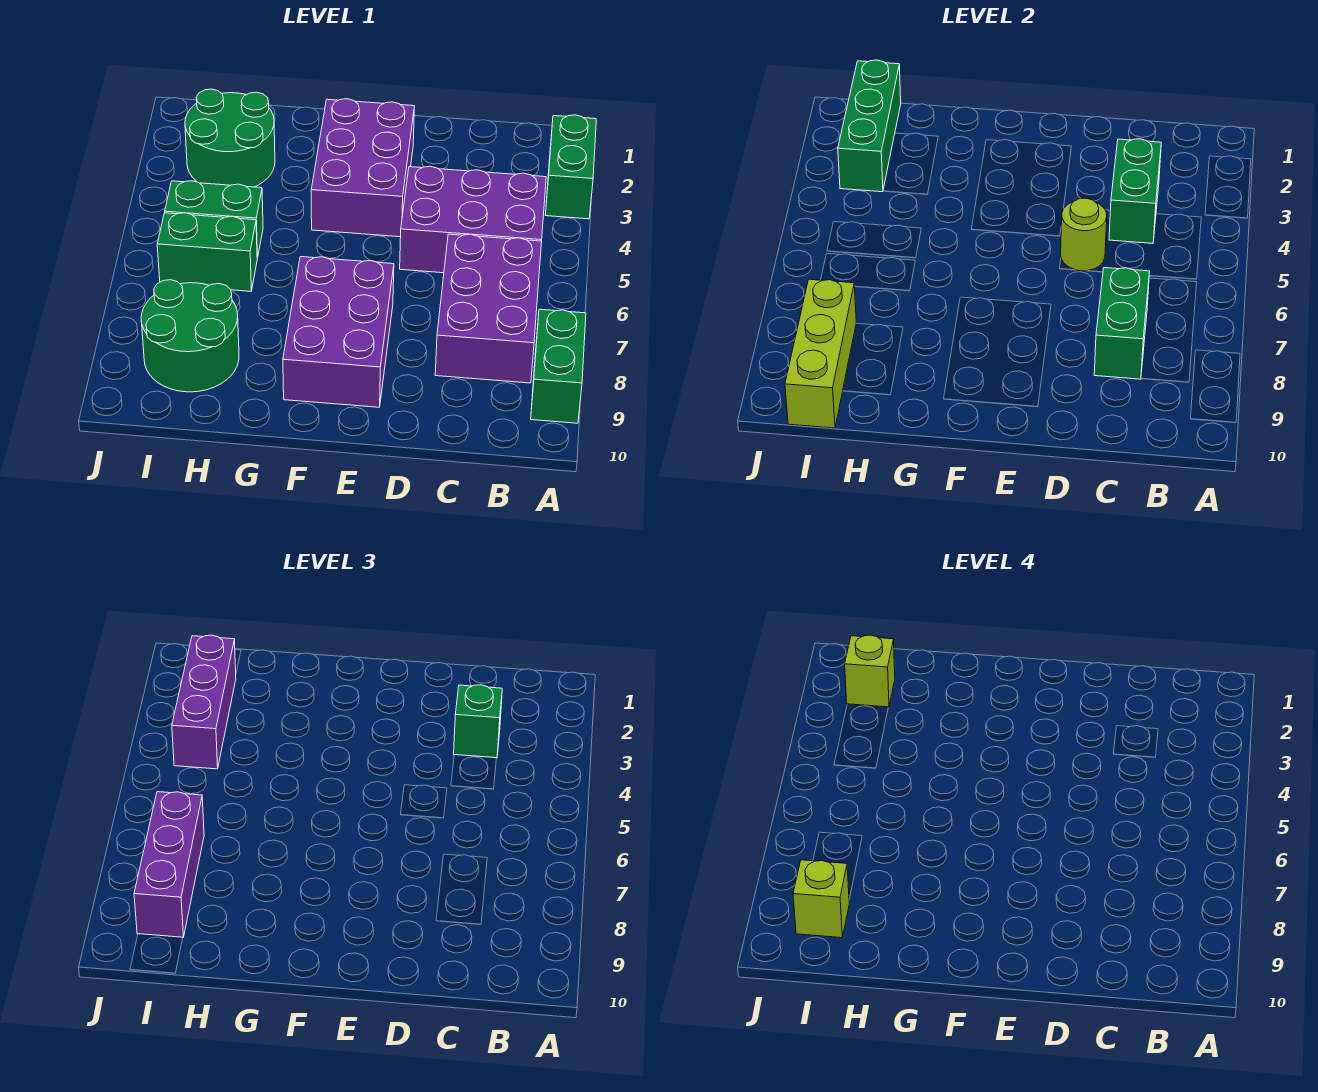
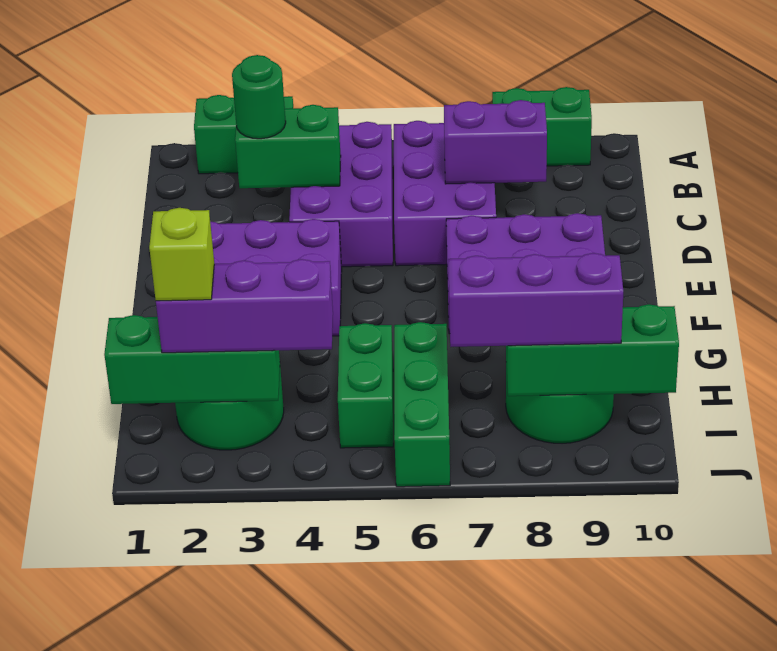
purple brick B6:C8 level 1 -> purple brick B6:D7 level 1
green brick C3 level 3 -> green round brick C3 level 3
green brick C7:C8 level 2 -> purple brick C7:C8 level 2
lime round brick D5 level 2 -> none
green brick H6:I6 level 1 -> green brick H6:J6 level 1
lime brick I8:I10 level 2 -> green brick I8:I10 level 2
lime brick I9 level 4 -> none

